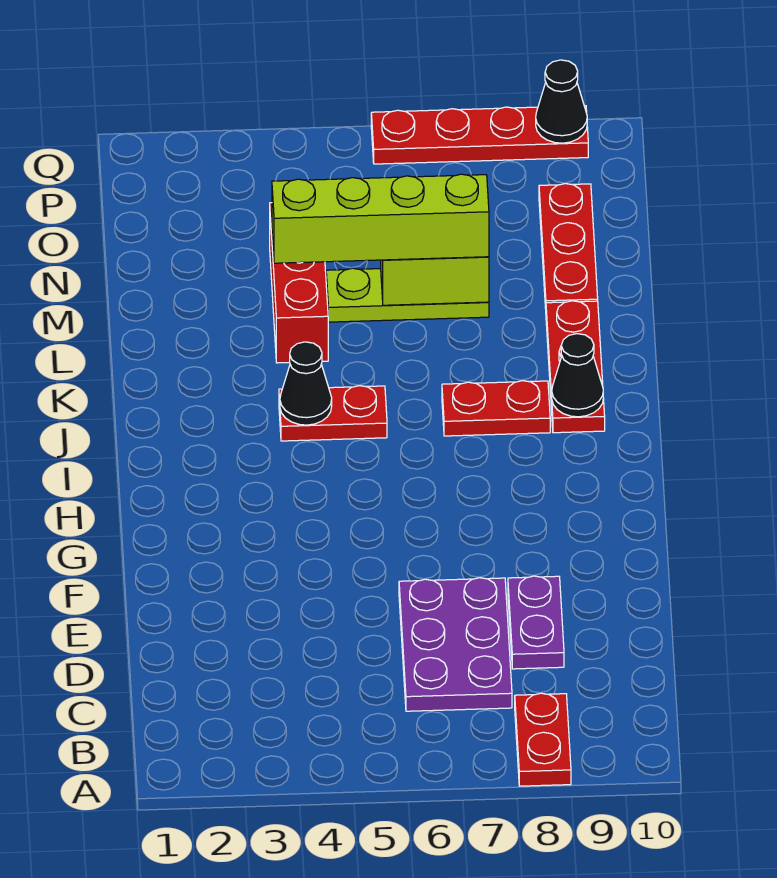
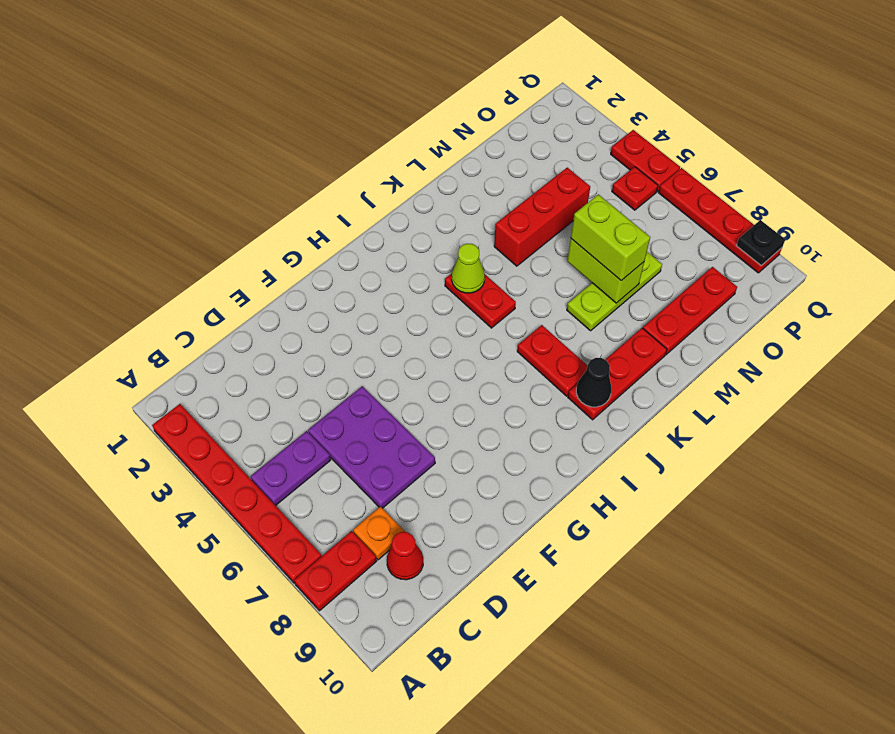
none -> red plate A2:A7 level 1
purple plate C6:E7 level 1 -> purple plate D5:E7 level 1
none -> orange plate C8 level 1
none -> red cone C9 level 1
purple plate D8:E8 level 1 -> purple plate B5:C5 level 1
black cone J4 level 2 -> lime cone J4 level 2
lime brick M4:M7 level 3 -> lime brick M6:M7 level 3
lime plate M5:M7 level 1 -> lime plate L7:N7 level 1
none -> red plate P5 level 1
none -> red plate Q4:Q5 level 1
black cone Q9 level 2 -> black plate Q9 level 2

